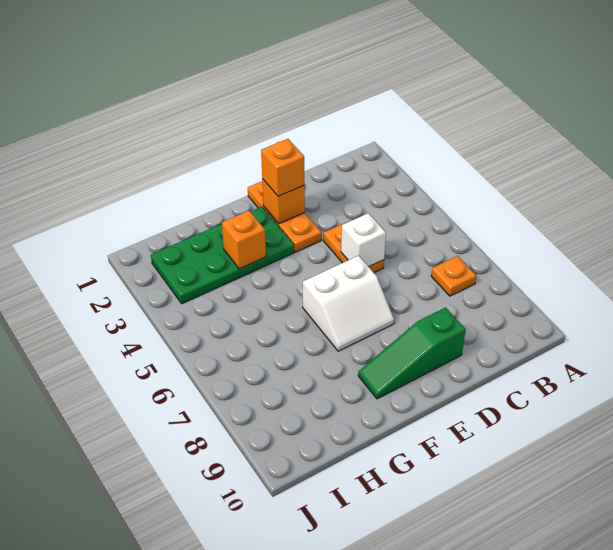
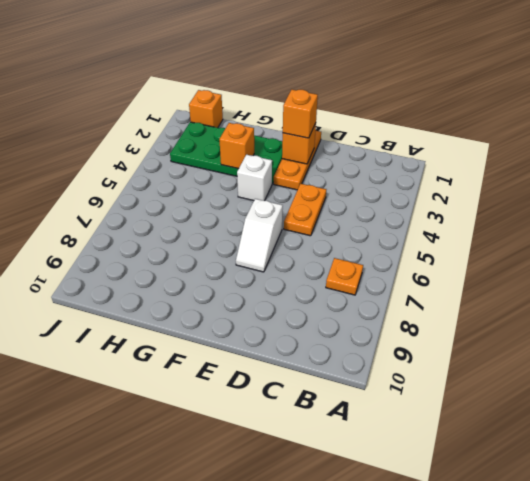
white brick D5 level 2 -> white brick F4 level 1
green slope D9:F9 level 1 top D -> none
white slope E6:F7 level 1 top 6 -> white slope E6:E7 level 1 top 6
none -> orange brick I1 level 1

